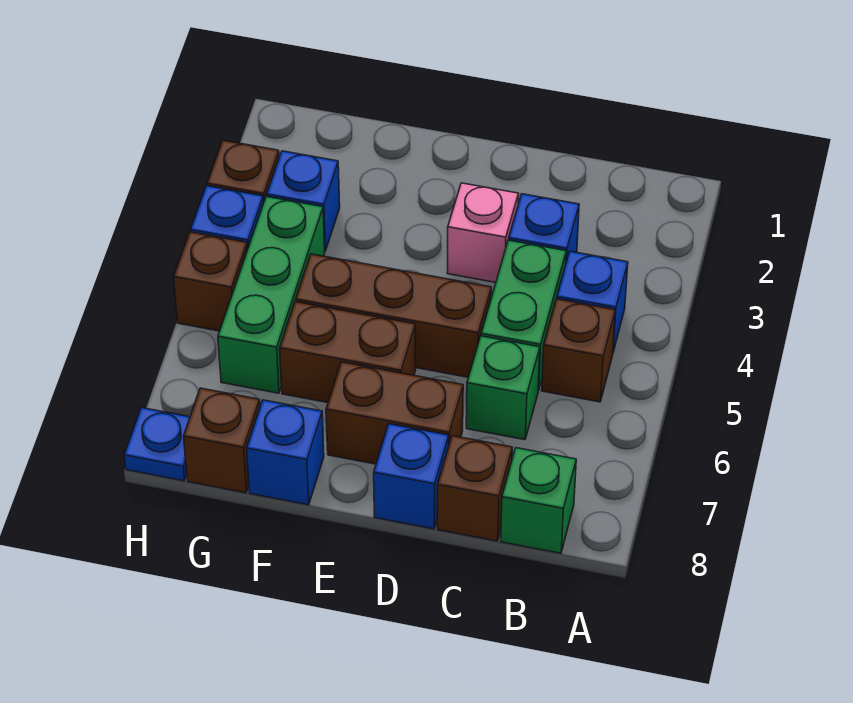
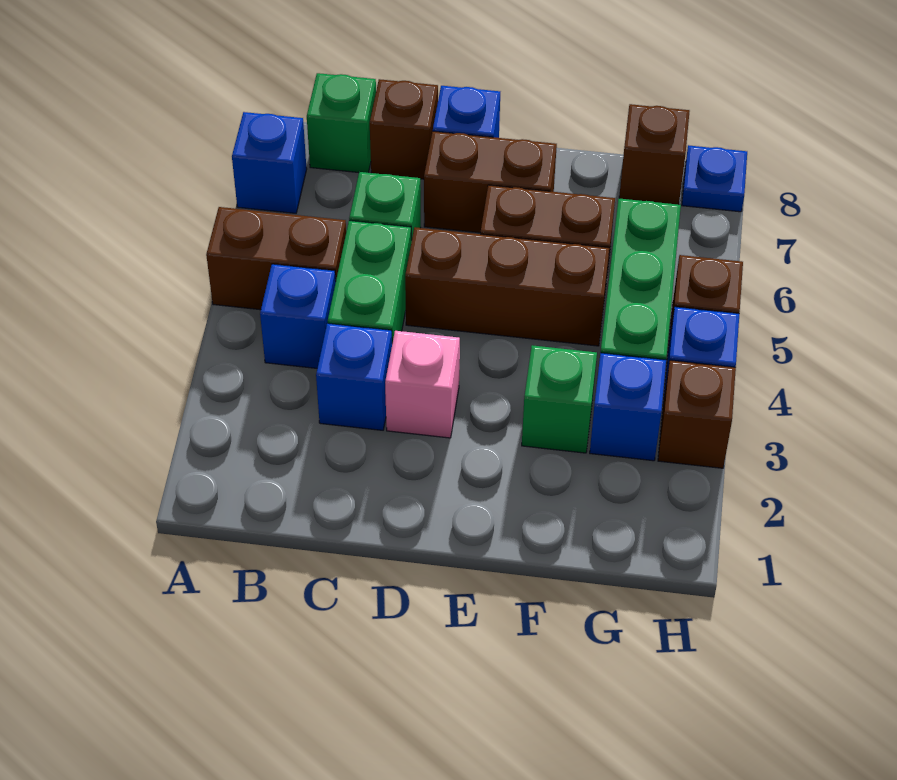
brown brick B5 level 1 -> brown brick A5:B5 level 1
none -> green brick F3 level 1
blue brick F8 level 1 -> blue brick A7 level 1

